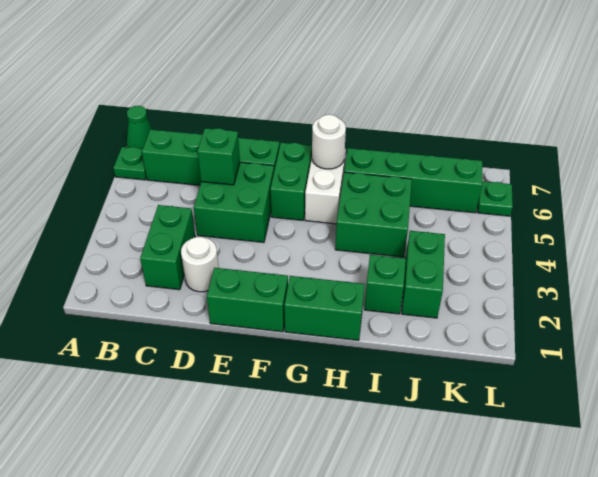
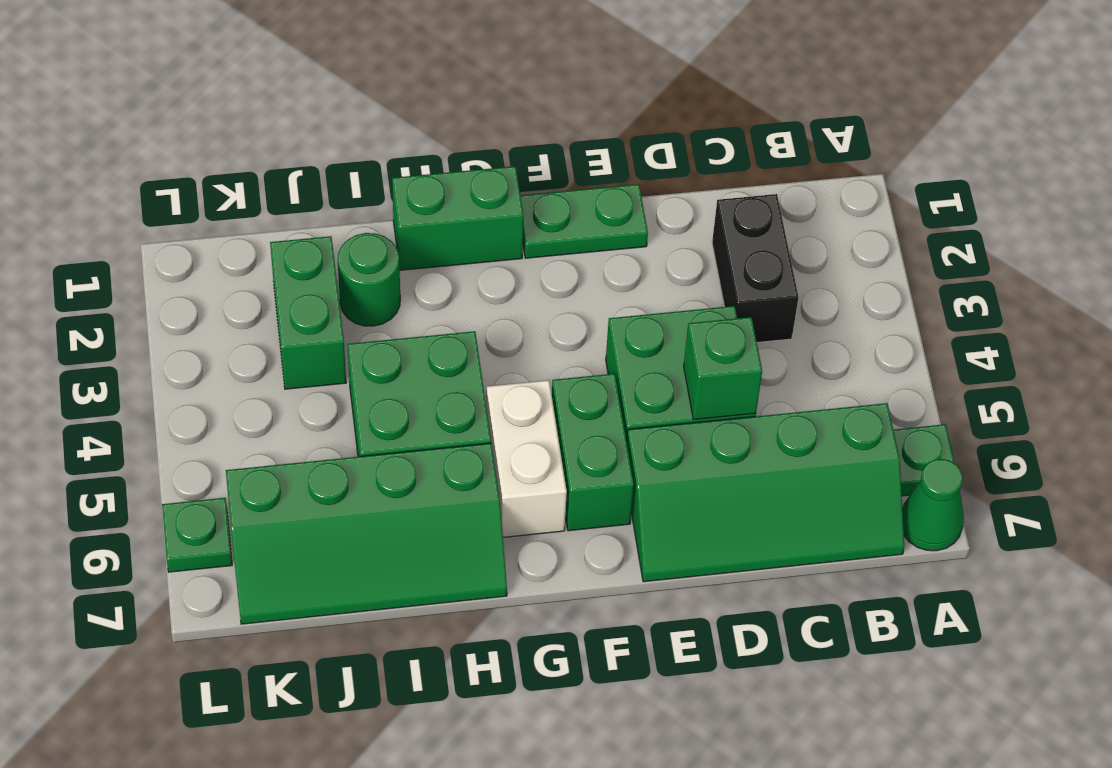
green brick C2:C3 level 1 -> black brick C2:C3 level 1
white round brick D2 level 1 -> none
green brick E1:F1 level 1 -> green plate E1:F1 level 1
white round brick G6 level 2 -> none
green brick I2 level 1 -> green round brick I2 level 1

